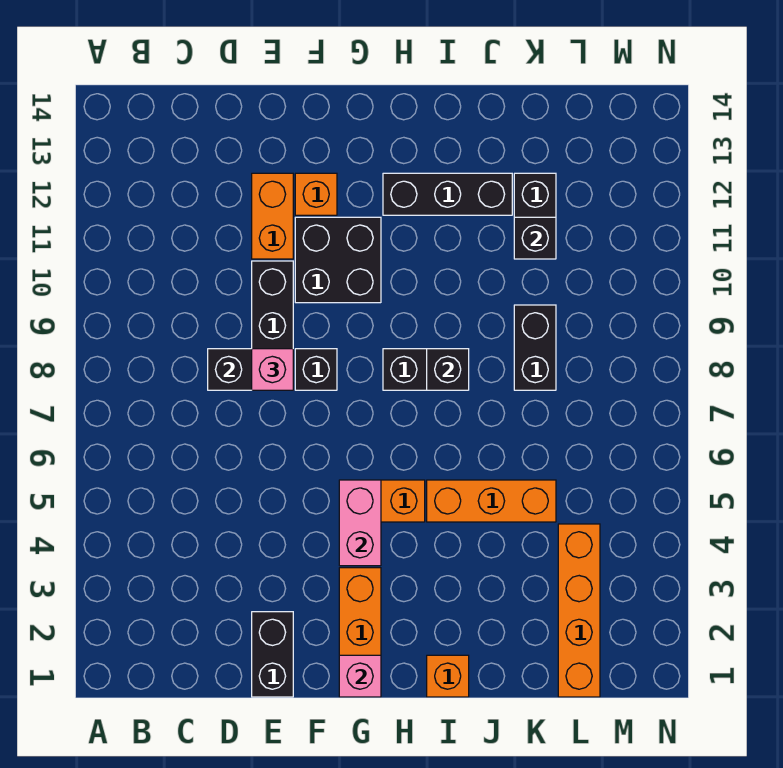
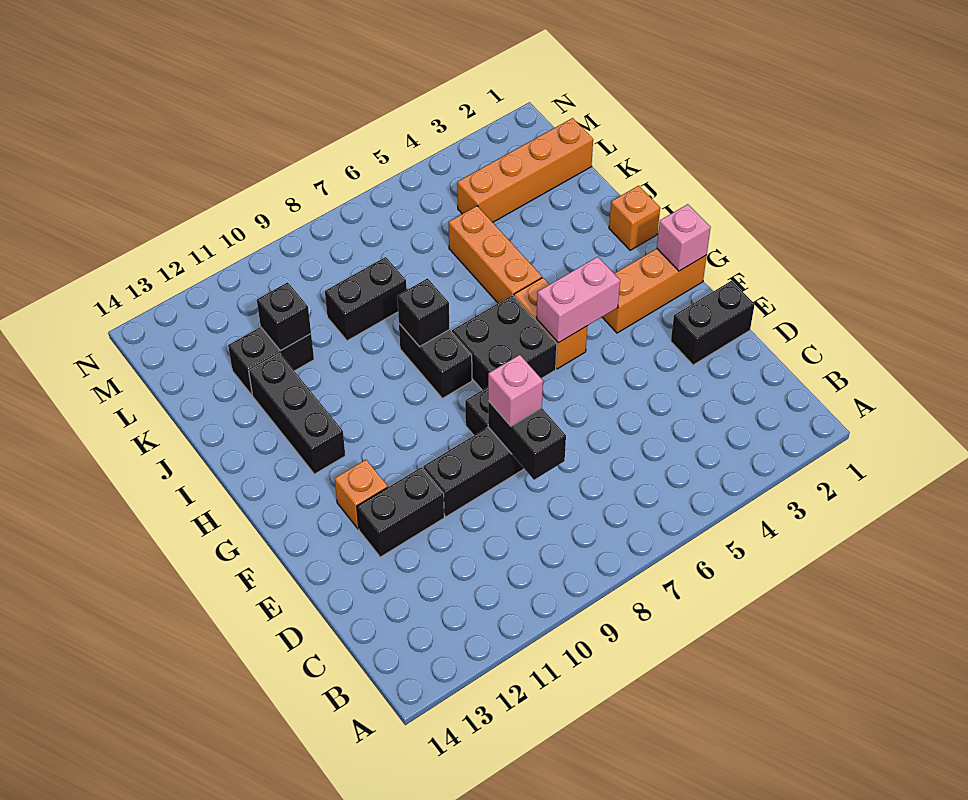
orange brick E11:E12 level 1 -> black brick E11:E12 level 1
black brick F10:G11 level 1 -> black brick G6:H7 level 1

